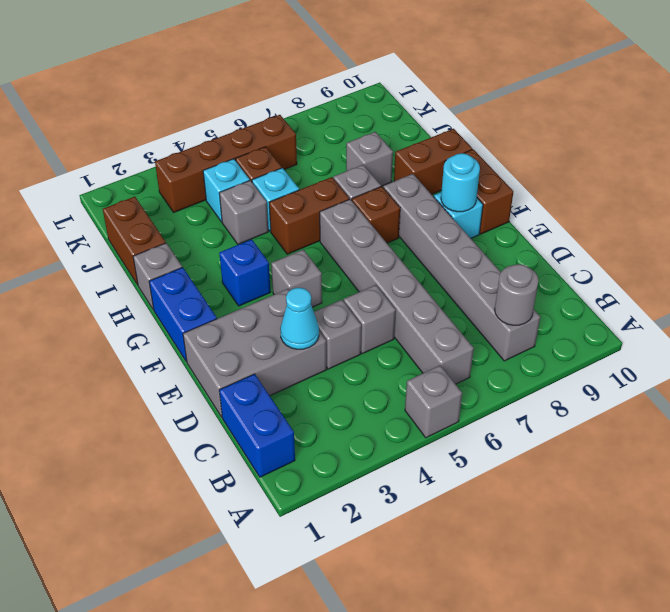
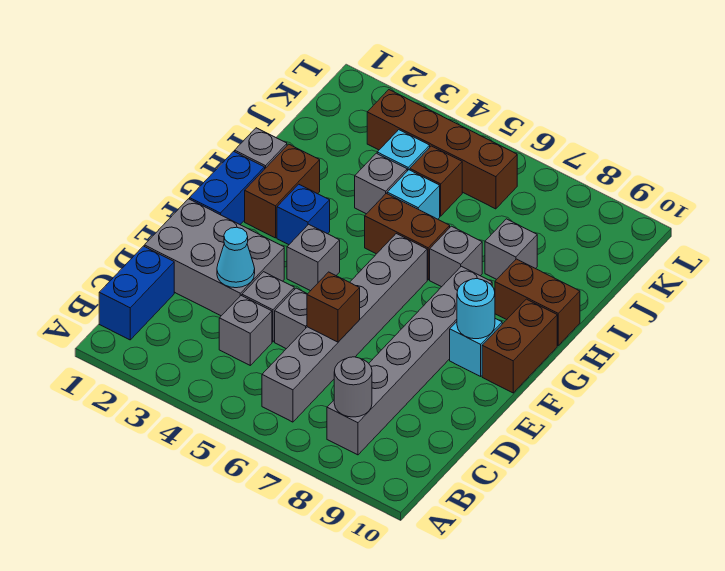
grey brick A5 level 1 -> grey brick C4 level 1
brown brick G7 level 1 -> brown brick D6 level 2
brown brick I1:J1 level 1 -> brown brick G2:H2 level 1

